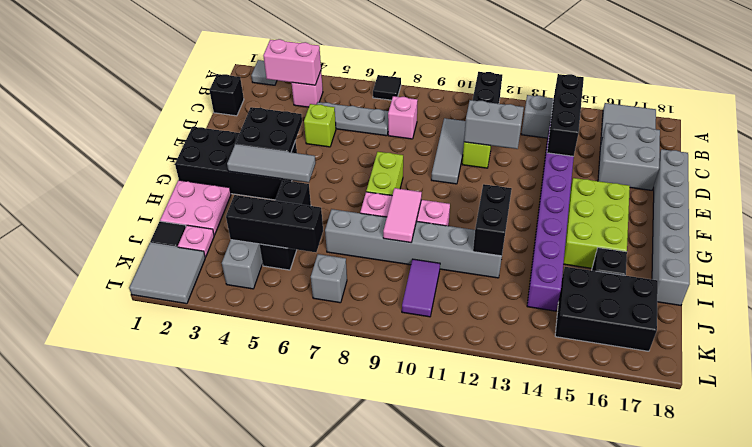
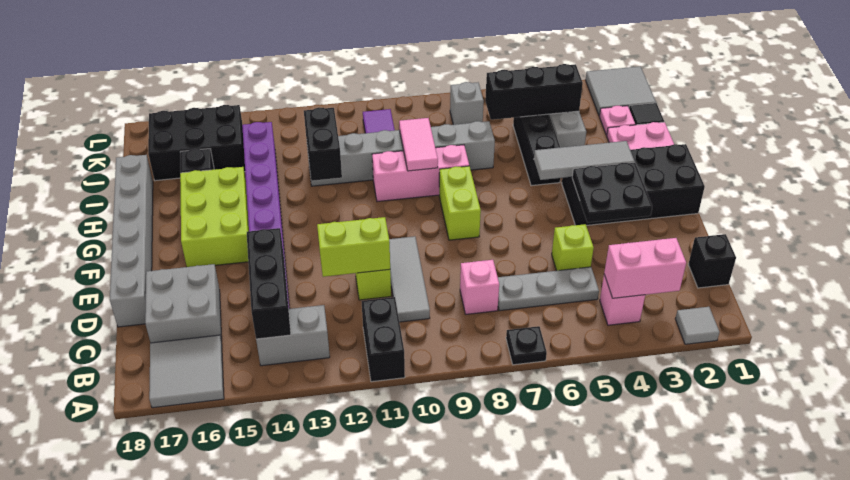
black tile A7 level 1 -> black plate A7 level 1
grey brick D11:D12 level 2 -> lime brick D11:D12 level 2

